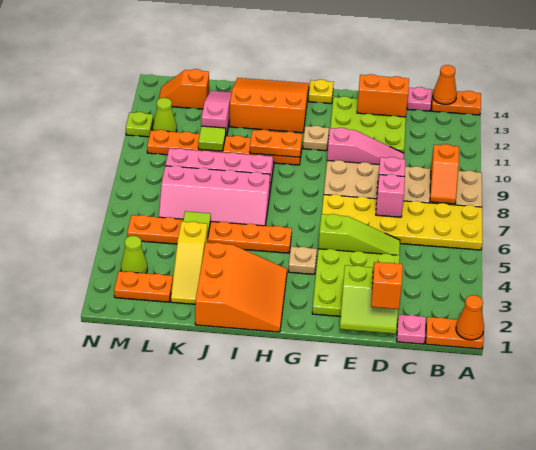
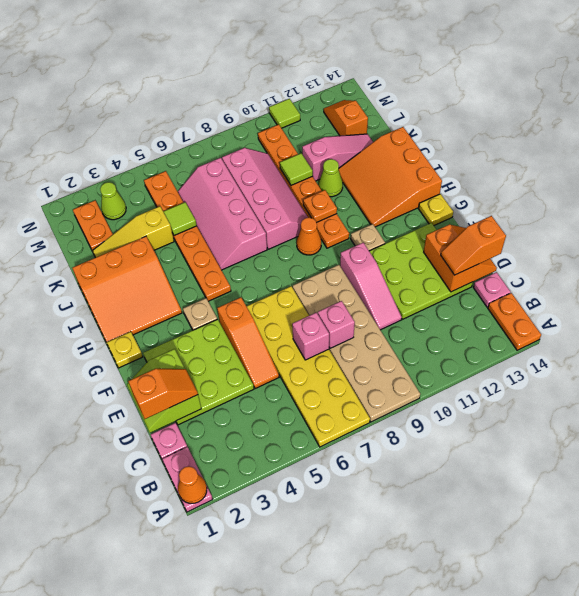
orange plate A1:B1 level 1 -> pink plate A1:B1 level 1
orange slope B8:B9 level 2 top 9 -> orange slope D13:D14 level 3 top 14
orange cone B14 level 2 -> orange cone H9 level 1
lime slope D5:F5 level 1 top F -> orange slope D5:F5 level 1 top F
none -> yellow plate G1 level 1
orange plate H10:I10 level 2 -> orange plate I10 level 2
orange slope H12:J14 level 1 top 12 -> orange slope H12:J14 level 1 top 14
lime cone M11 level 1 -> lime cone J11 level 1
lime plate N11 level 1 -> lime tile N11 level 1

